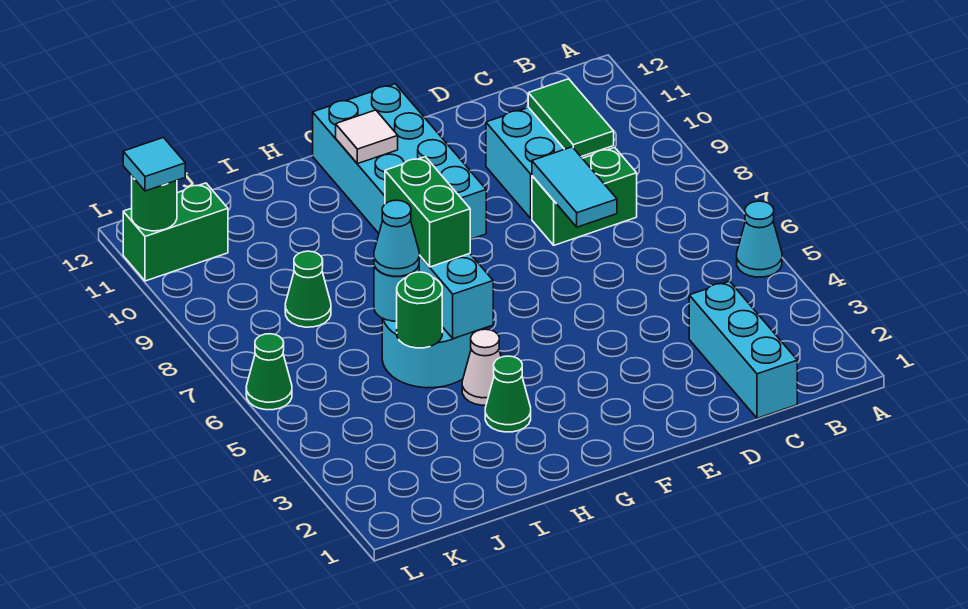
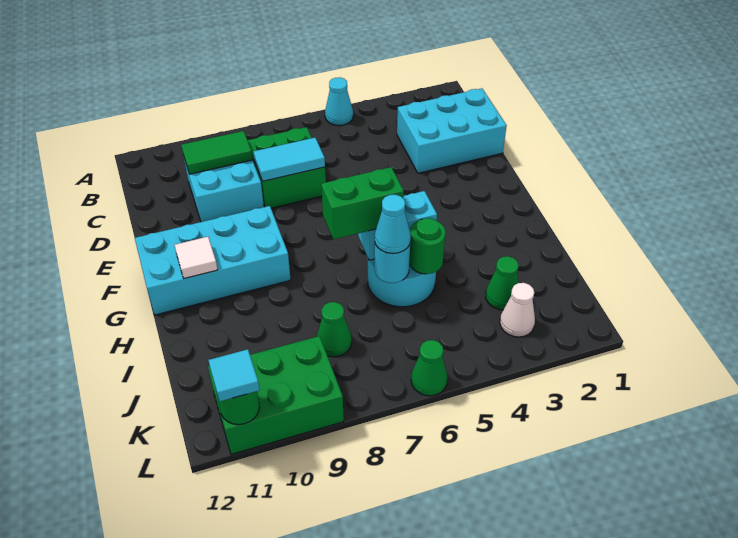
cyan brick C1:C3 level 1 -> cyan brick C1:D3 level 1
green brick C8:D8 level 1 -> green brick C7:D8 level 1
green cone H3 level 1 -> green cone J3 level 1
white cone H4 level 1 -> white cone K3 level 1
green brick K11:L11 level 1 -> green brick K9:L11 level 1

